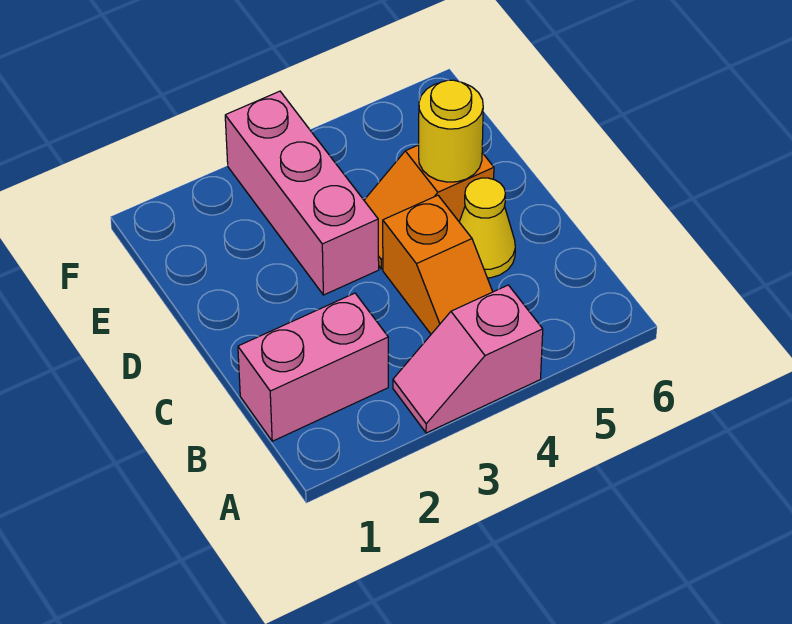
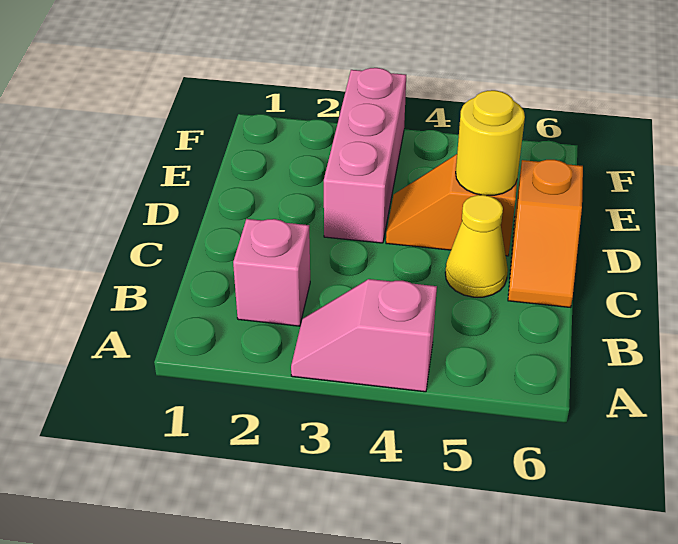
pink brick B1:B2 level 1 -> pink brick B2 level 1
orange slope B4:C4 level 1 top C -> orange slope C6:D6 level 1 top D

